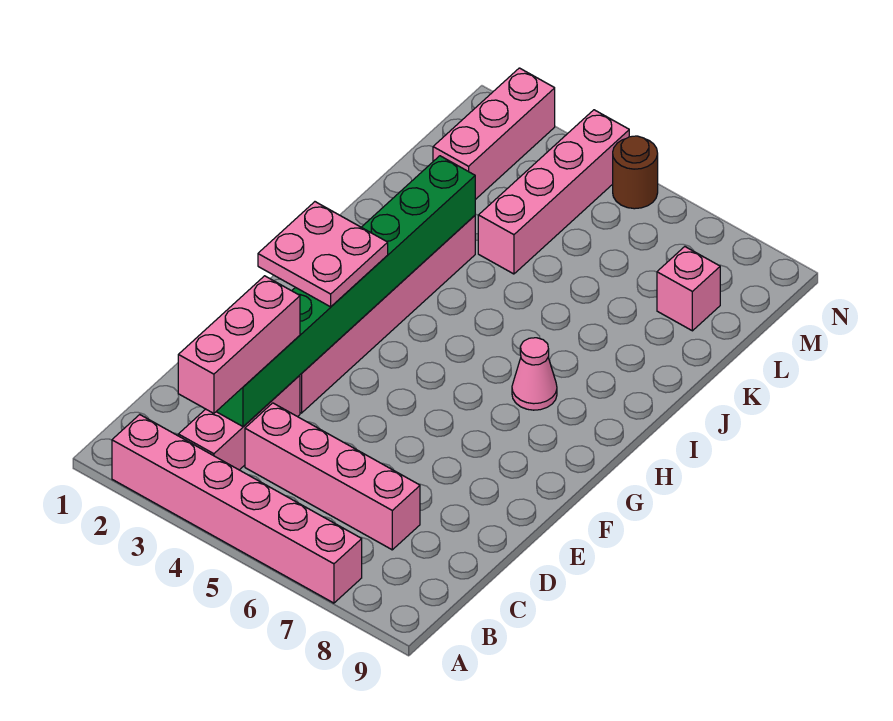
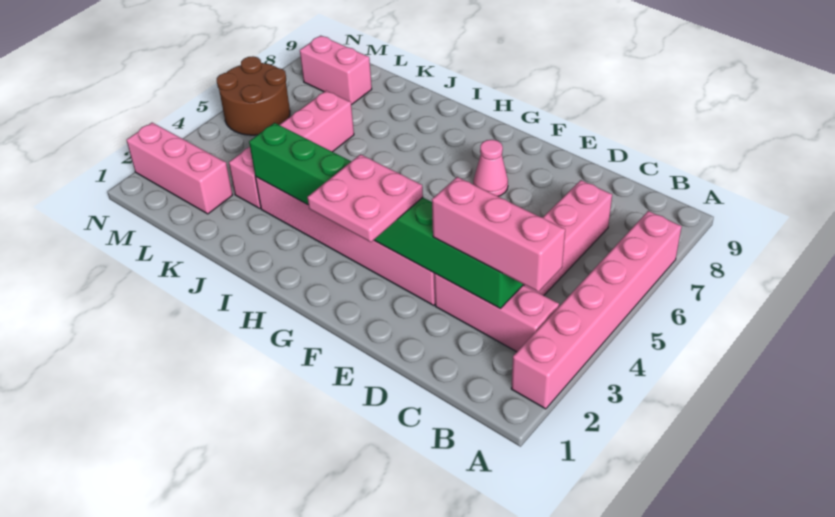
pink cone H7 level 1 -> pink cone F7 level 1
pink brick K4:N4 level 1 -> pink brick K3:K6 level 1
pink brick L8 level 1 -> pink brick L8:M8 level 1
brown round brick N5 level 1 -> brown round brick M5:N6 level 1

